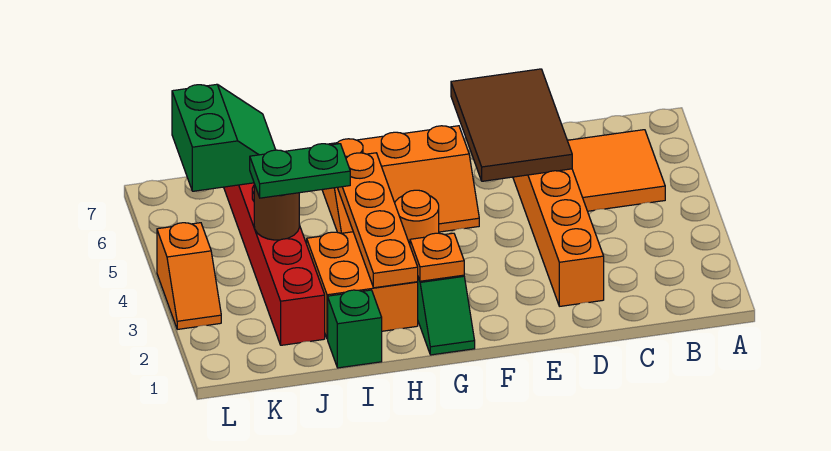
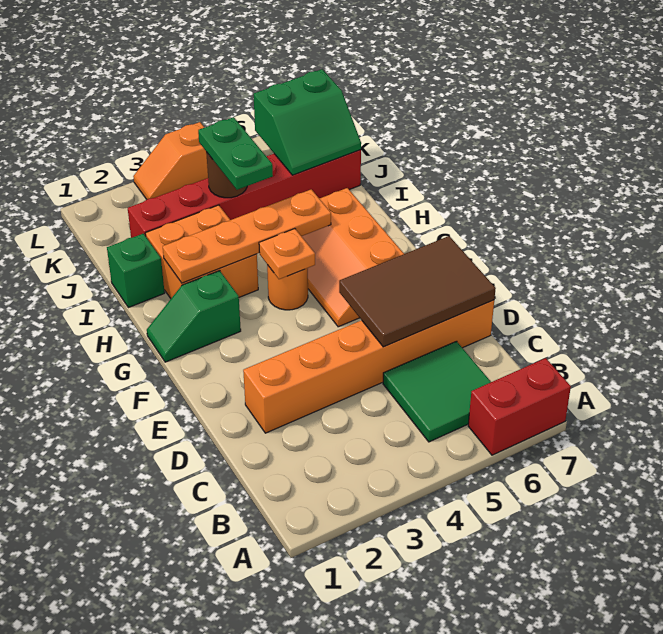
none -> red brick A6:A7 level 1
orange tile B5:C6 level 1 -> green tile B5:C6 level 1
orange plate G2 level 2 -> orange plate G4 level 2

